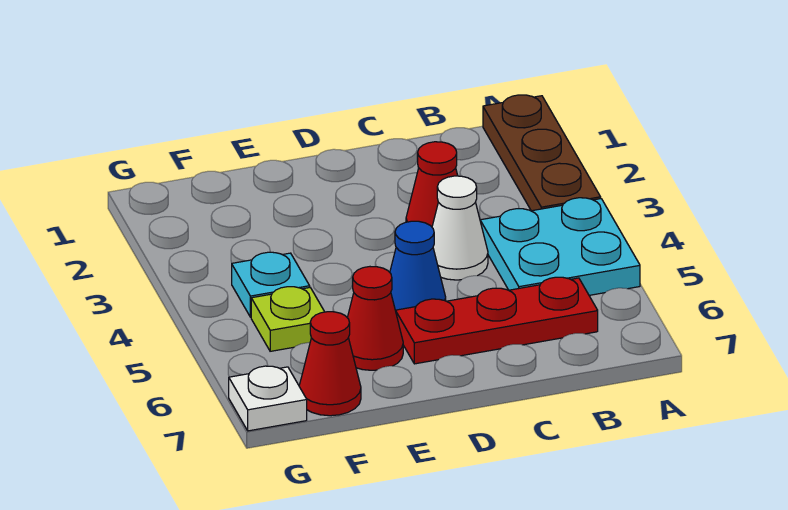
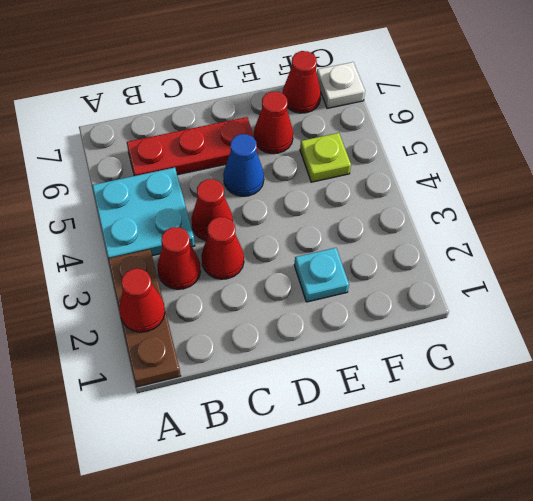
none -> red cone A2 level 2
none -> red cone B3 level 1
white cone C4 level 1 -> red cone C4 level 1
cyan plate F4 level 1 -> cyan plate E2 level 1

